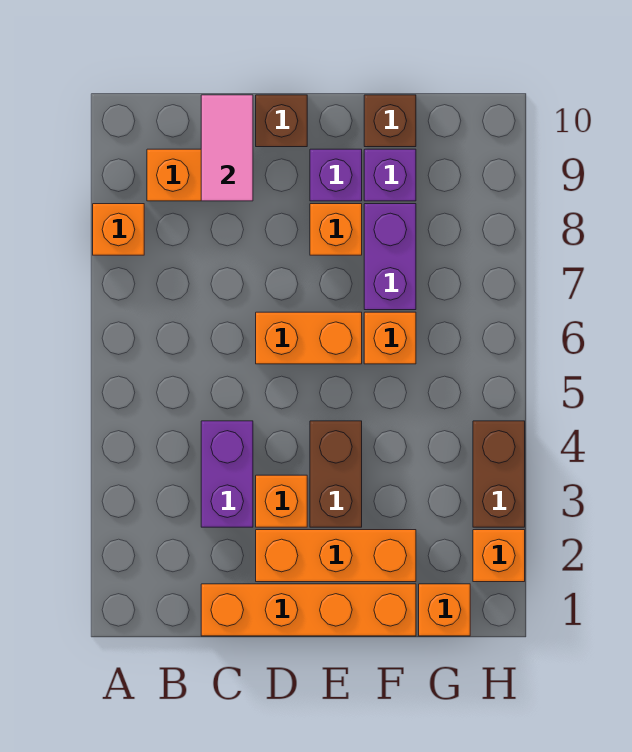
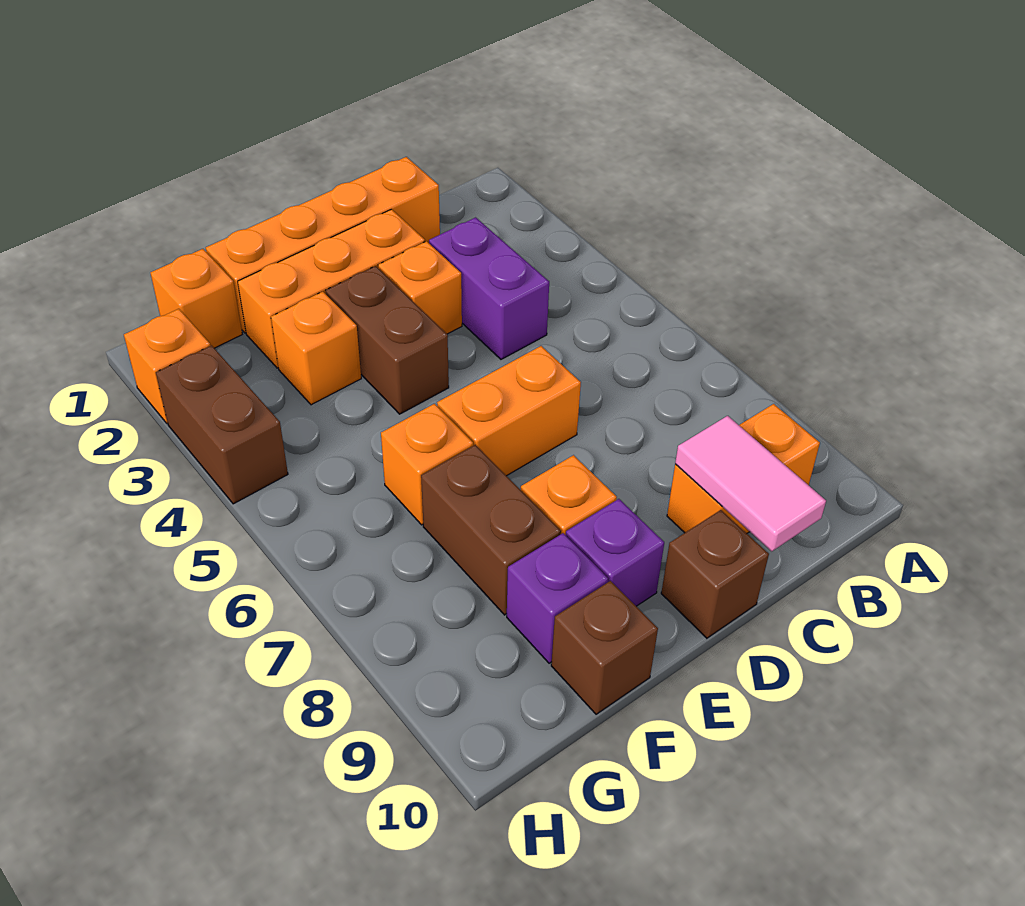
orange brick A8 level 1 -> orange brick F3 level 1
purple brick F7:F8 level 1 -> brown brick F7:F8 level 1

